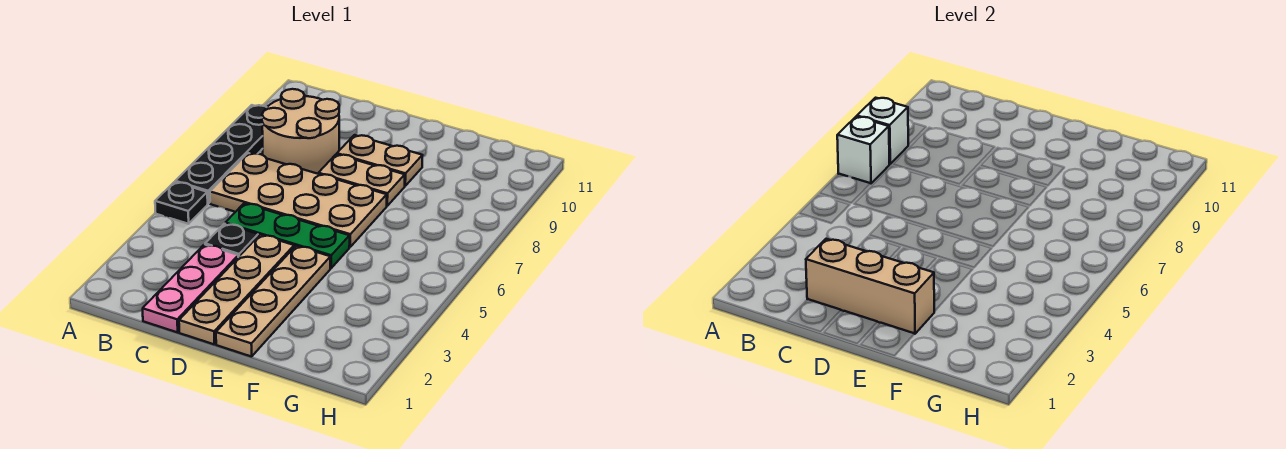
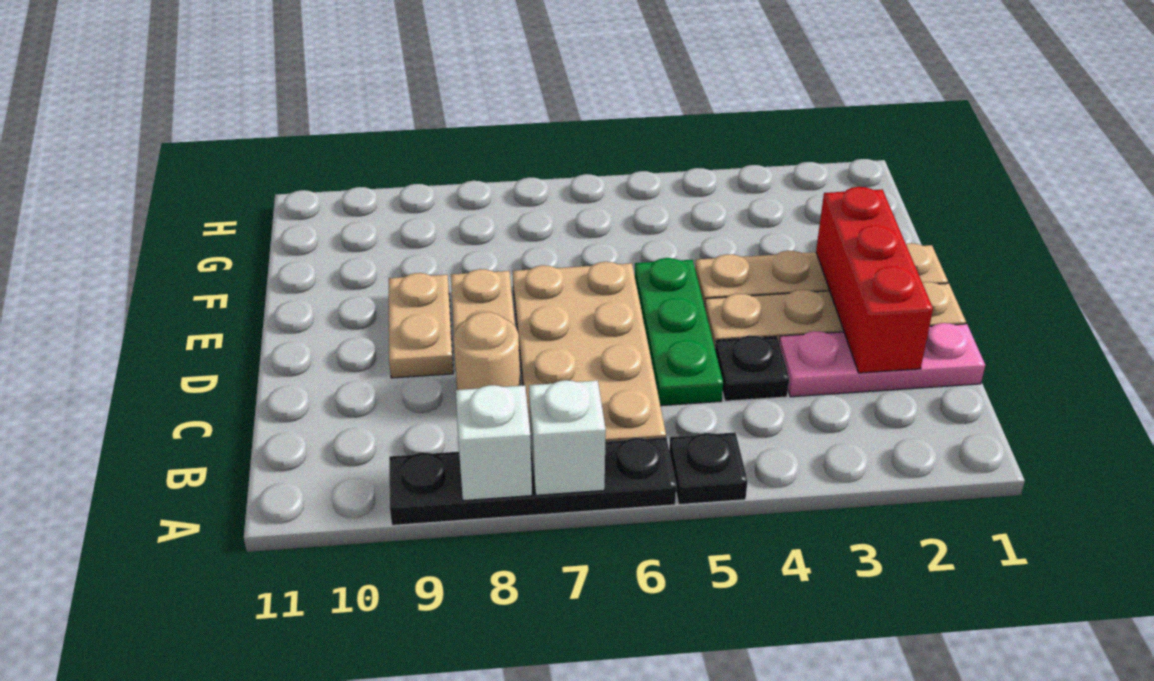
tan round brick B8:C9 level 1 -> tan round brick C8 level 1
tan brick C2:E2 level 2 -> red brick C2:E2 level 2

